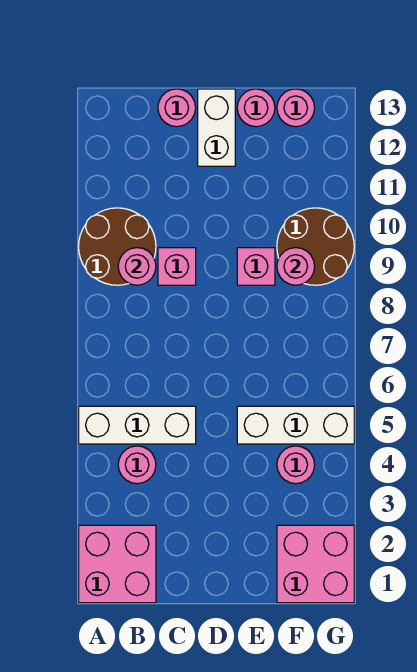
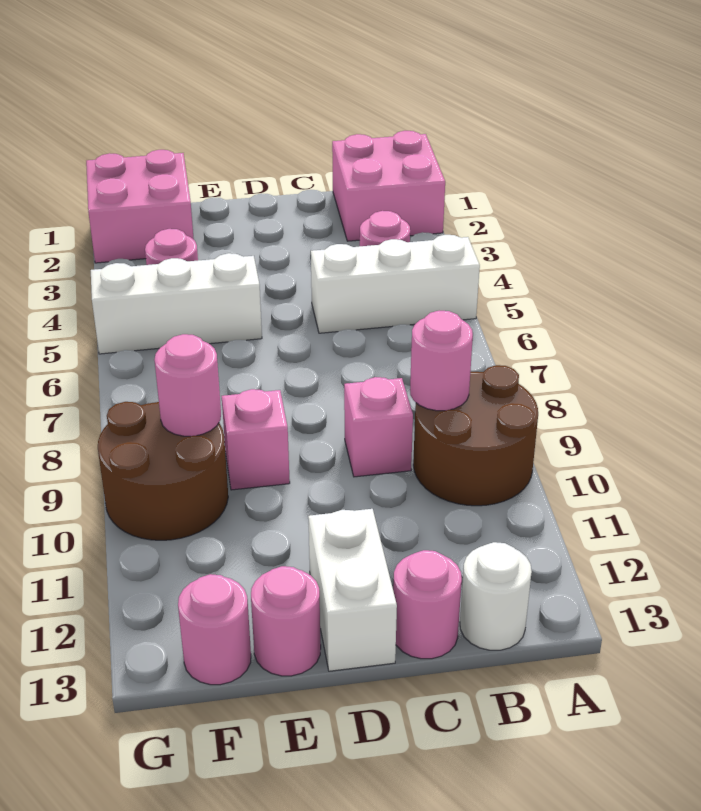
none -> white round brick B13 level 1

